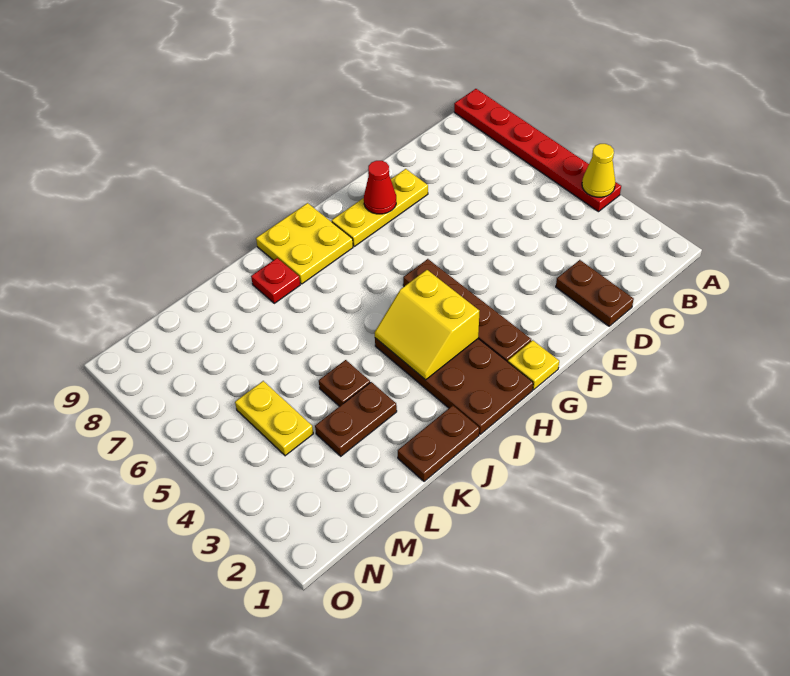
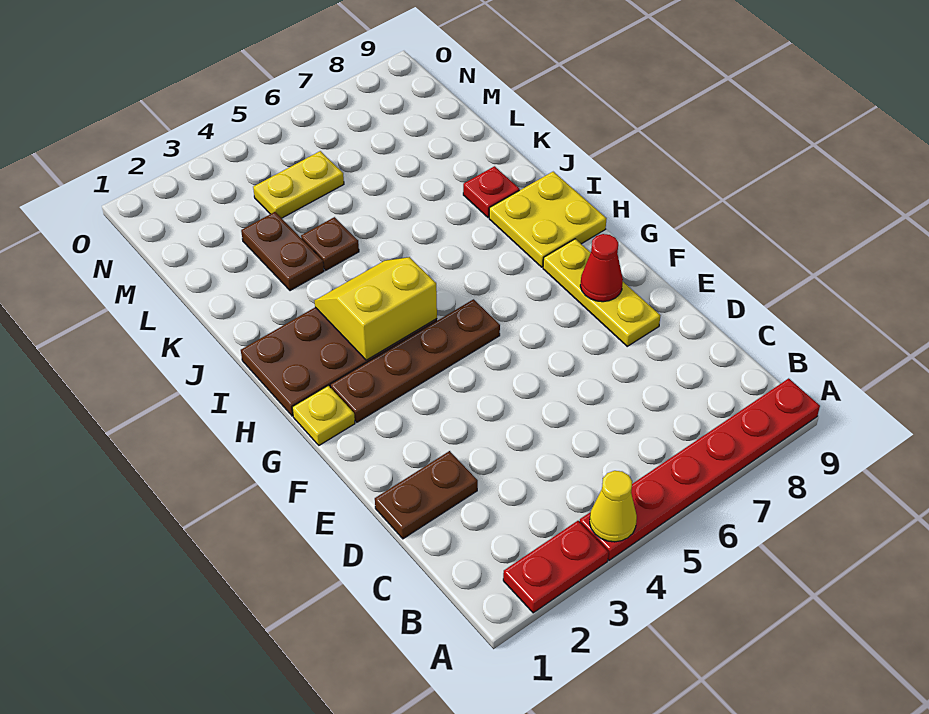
none -> red plate A2:A3 level 1
brown plate J1:K1 level 1 -> none

